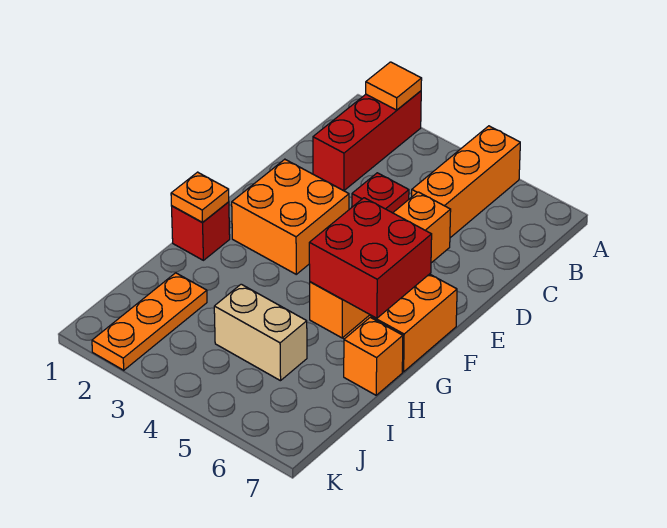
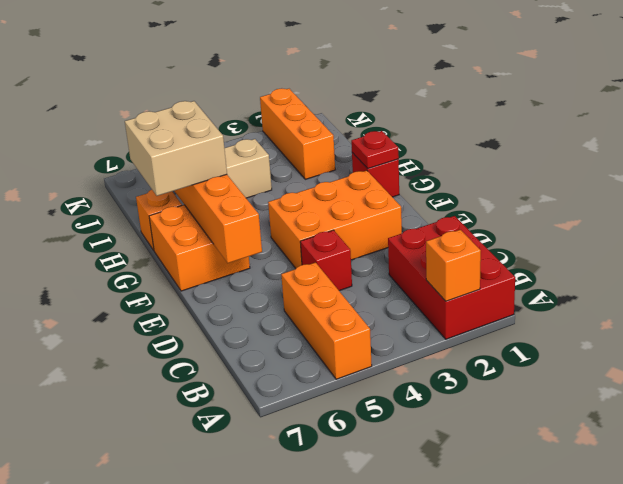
red brick A2:C2 level 1 -> red brick A1:C2 level 1
orange tile A2 level 2 -> orange brick A2 level 2
orange brick E2:F3 level 1 -> orange brick E2:F4 level 1
orange plate G1 level 2 -> red plate G1 level 2
red brick G6:H7 level 3 -> tan brick G6:H7 level 3
orange plate I2:K2 level 1 -> orange brick I2:K2 level 1

